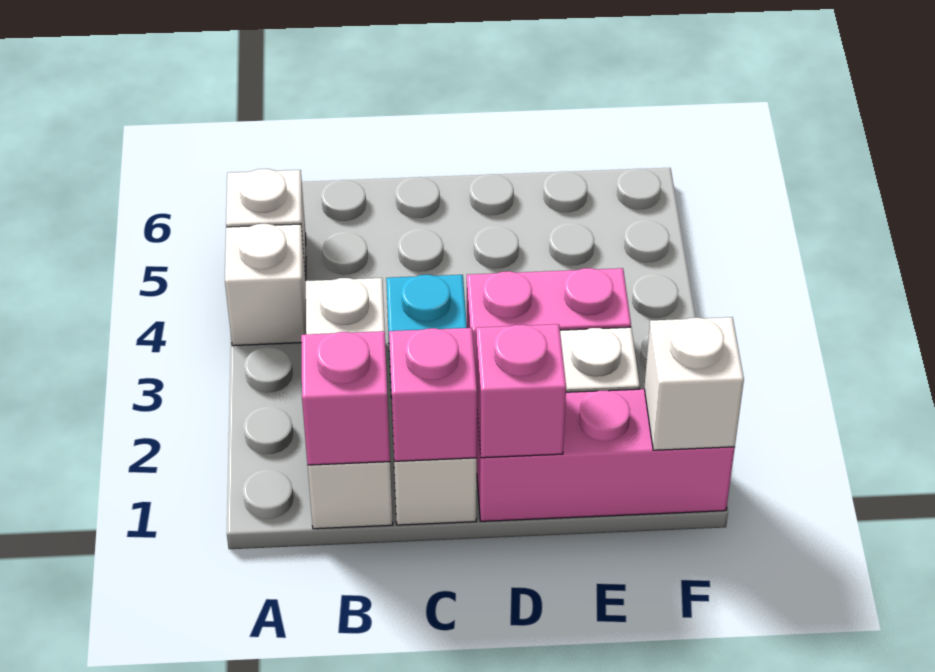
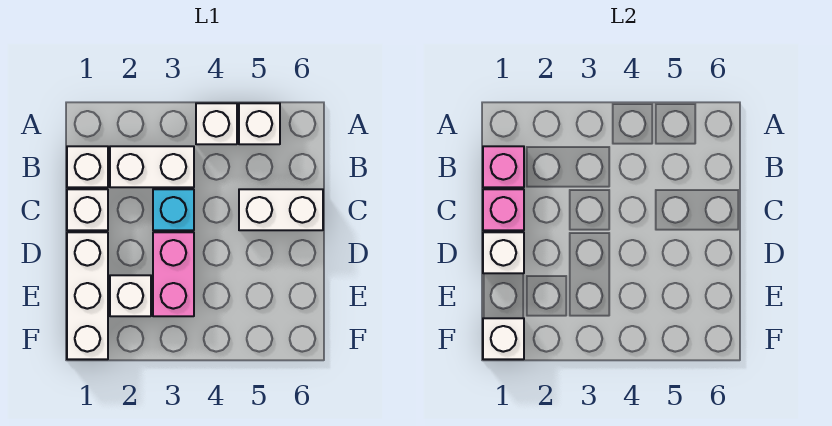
none -> white brick C5:C6 level 1
pink brick D1:F1 level 1 -> white brick D1:F1 level 1
pink brick D1 level 2 -> white brick D1 level 2

